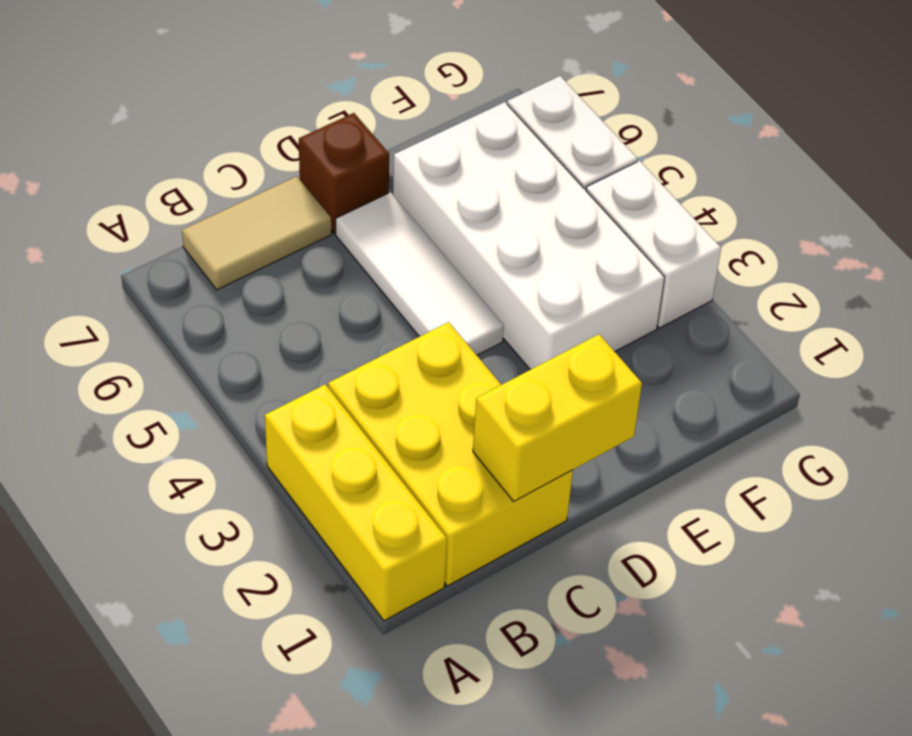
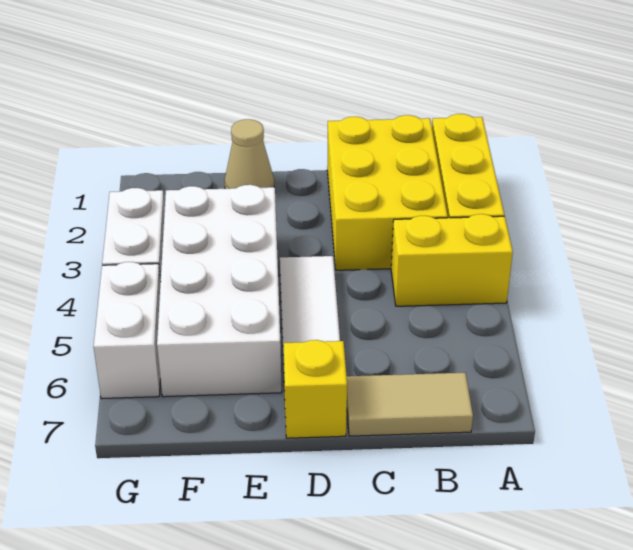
yellow brick C1:D1 level 2 -> yellow brick A4:B4 level 1
brown brick D7 level 1 -> yellow brick D7 level 1
none -> tan cone E1 level 1

